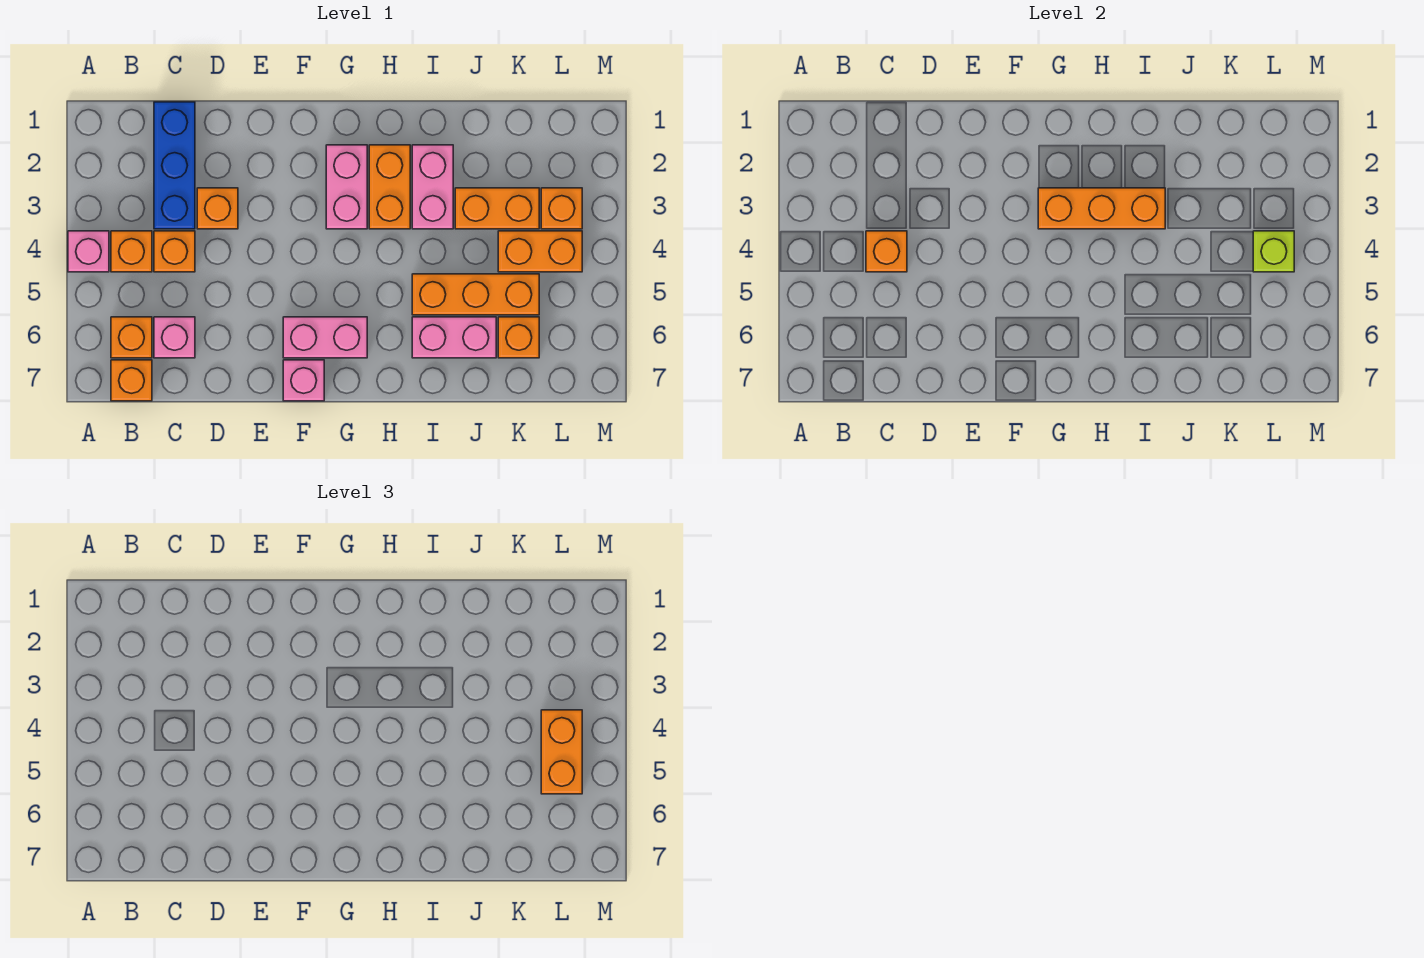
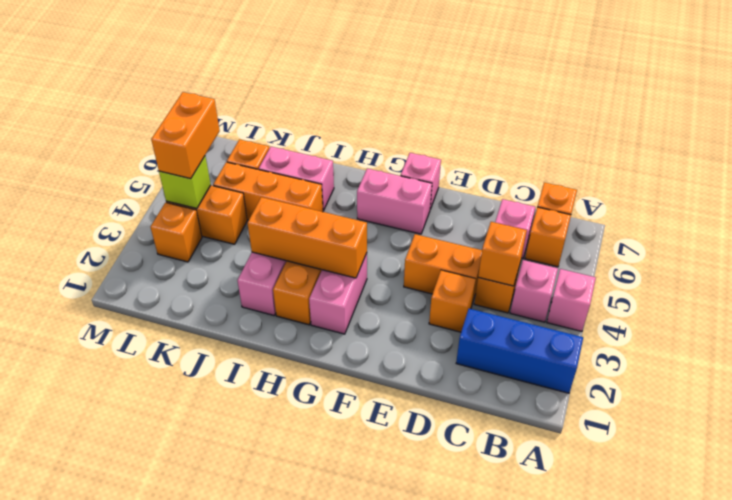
orange brick B4 level 1 -> pink brick B4 level 1
blue brick C1:C3 level 1 -> blue brick A2:C2 level 1
orange brick J3:K3 level 1 -> orange brick D4:E4 level 1

